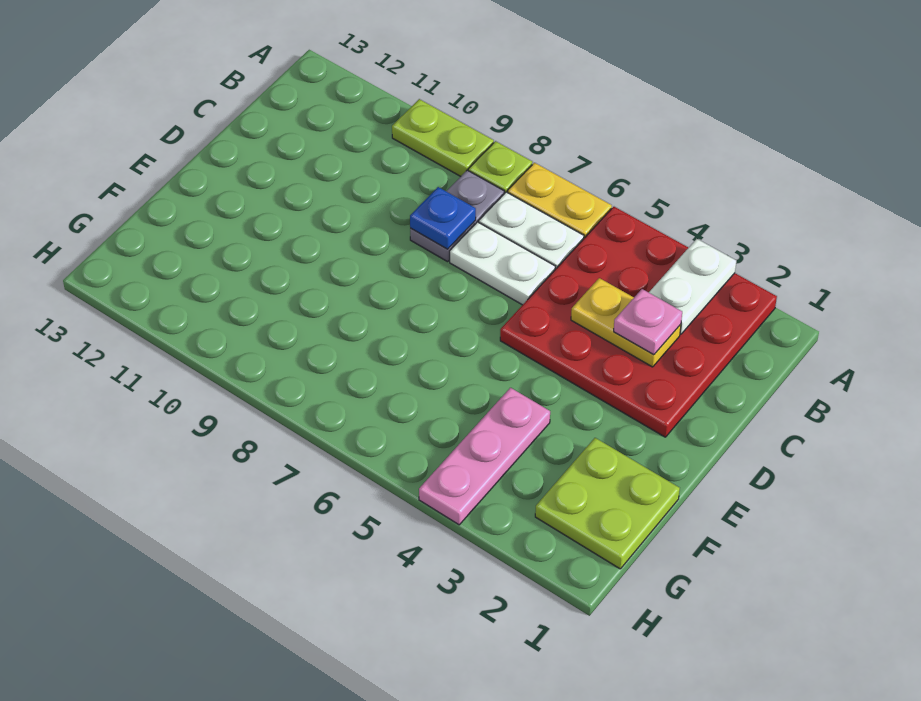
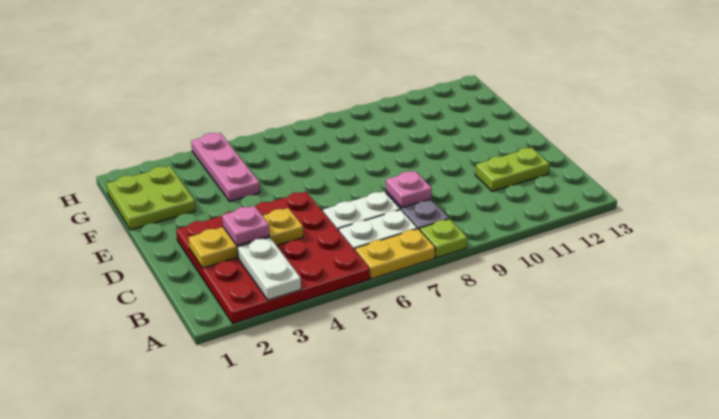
lime plate A9:A10 level 1 -> lime plate C11:C12 level 1
yellow plate C3:C4 level 2 -> yellow plate C2:C4 level 2
blue plate C8 level 2 -> pink plate C8 level 2

